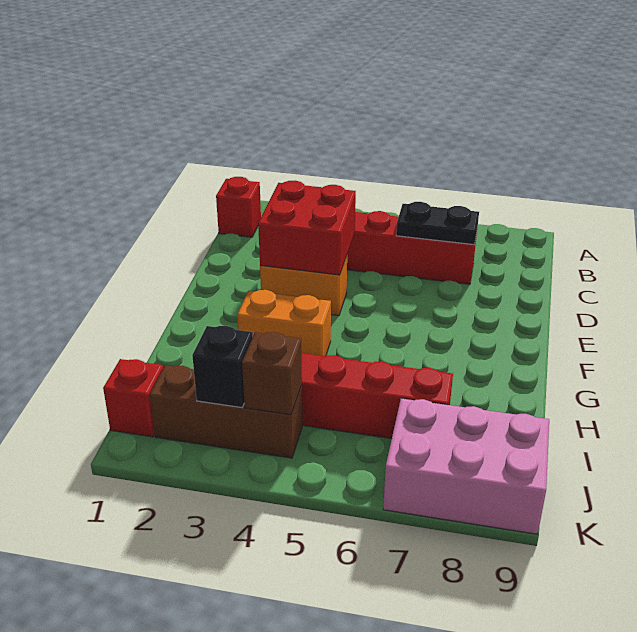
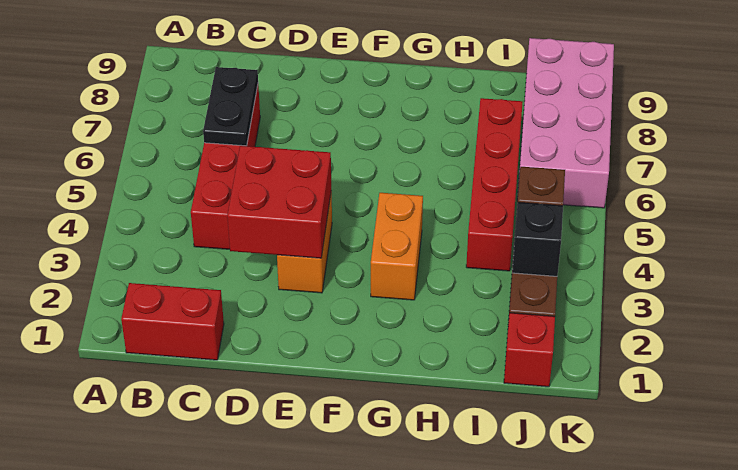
red brick B1 level 1 -> red brick B1:C1 level 1
pink brick J7:K9 level 1 -> pink brick J6:K9 level 1

